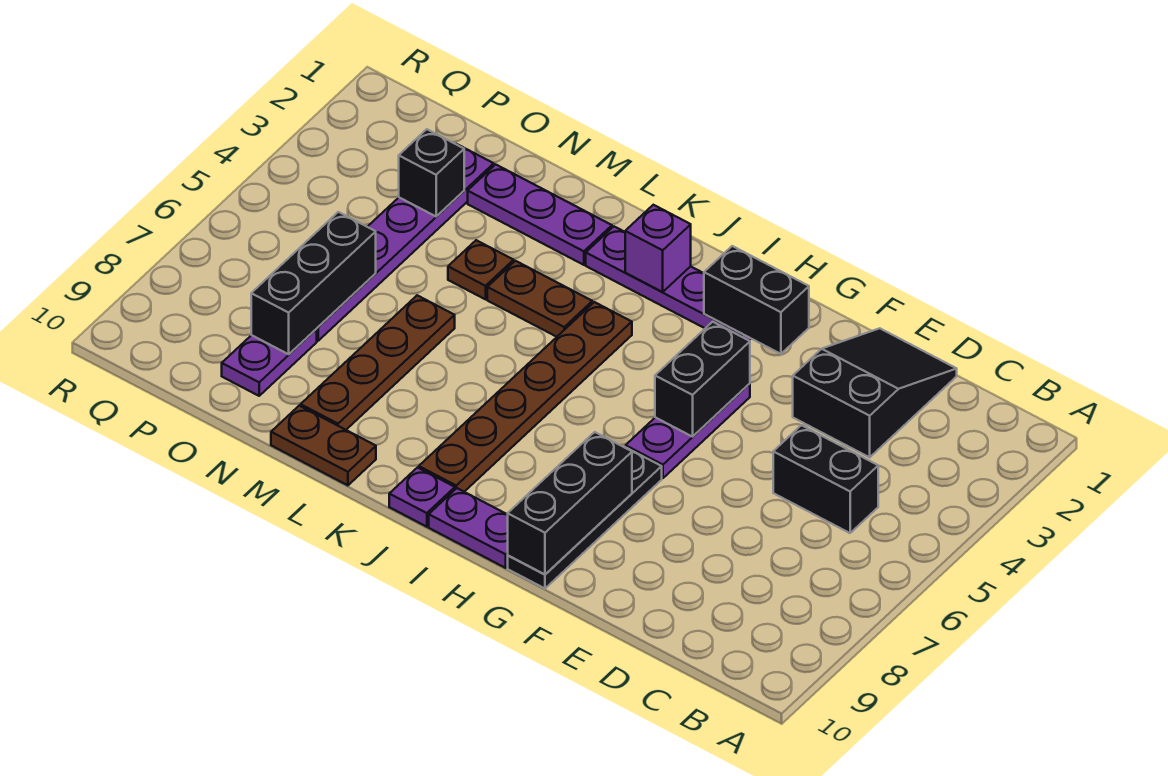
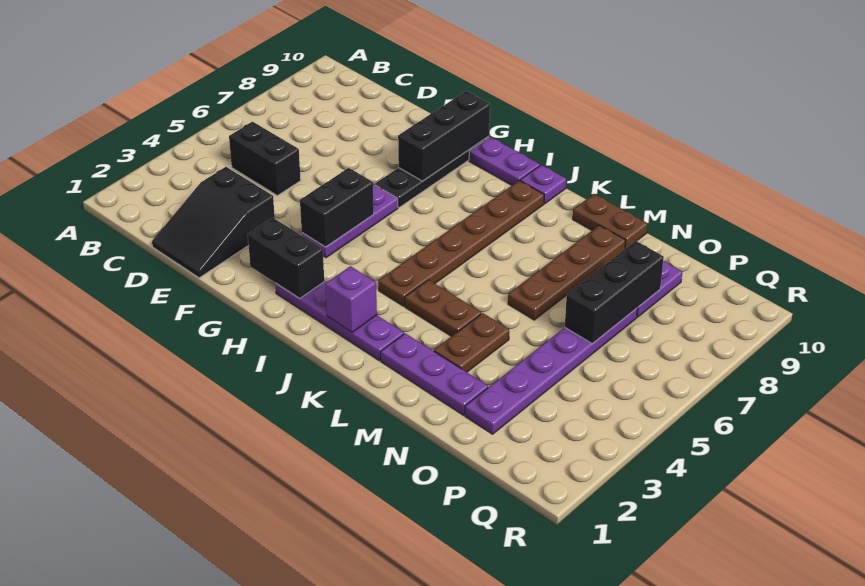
brown plate M4 level 1 -> brown plate M3:M4 level 1
black brick O3 level 2 -> none

